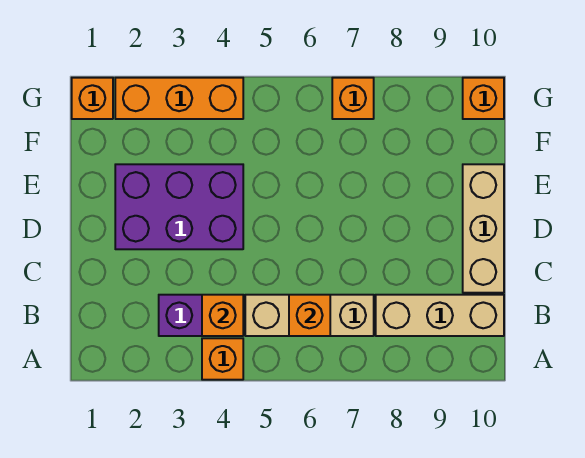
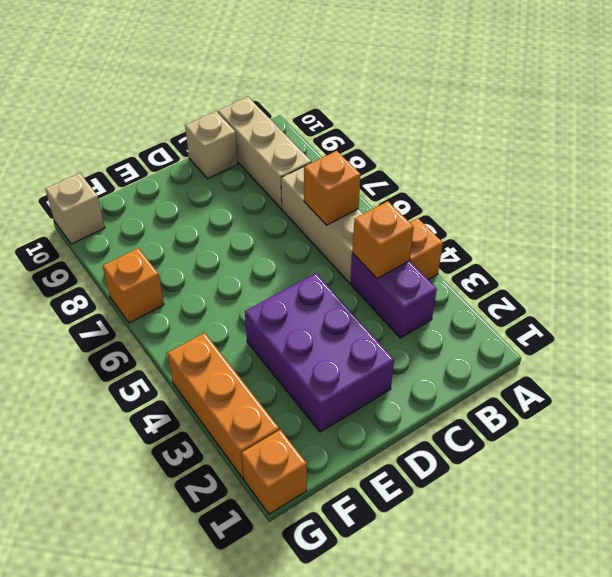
tan brick C10:E10 level 1 -> tan brick C10 level 1
orange brick G10 level 1 -> tan brick G10 level 1

